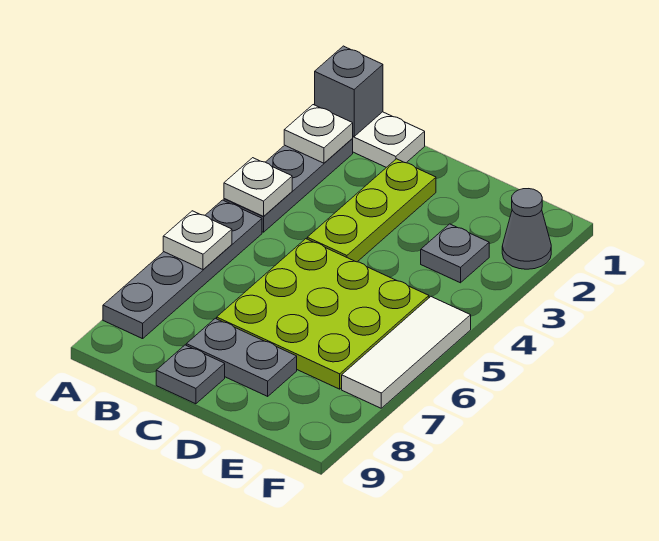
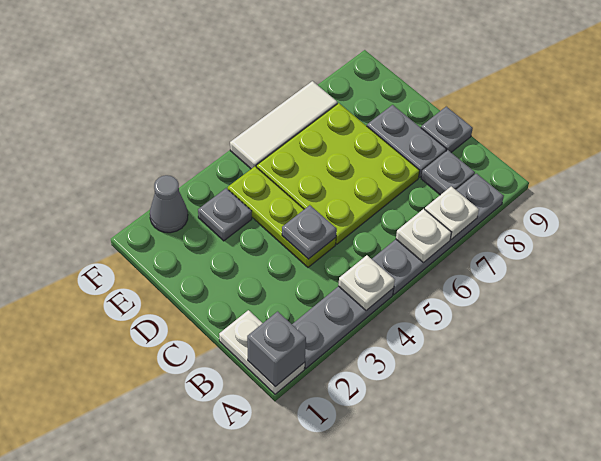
white plate A2 level 2 -> white plate A7 level 2
none -> grey plate B8 level 1
lime plate C2:C4 level 1 -> lime plate C4:E4 level 1
none -> grey plate C4 level 2

